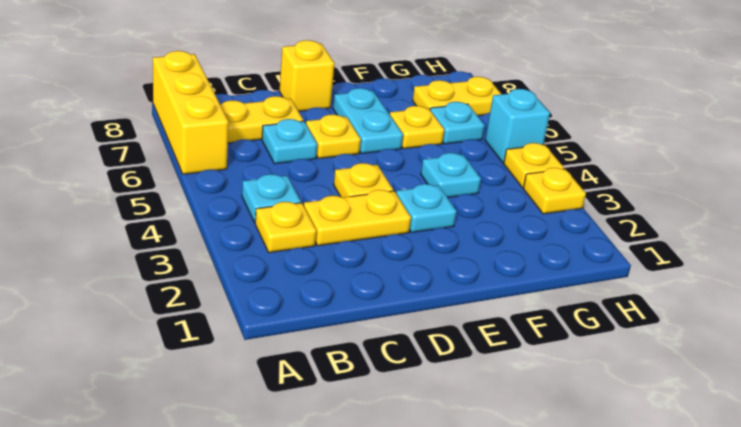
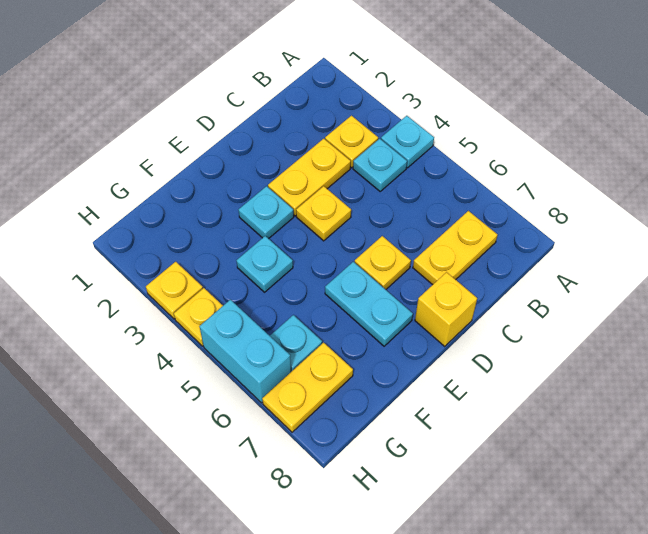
yellow brick A6:A8 level 1 -> none
cyan plate C6 level 1 -> cyan plate A4 level 1
yellow plate F6 level 1 -> none
cyan brick H5 level 1 -> cyan brick H5:H6 level 1

